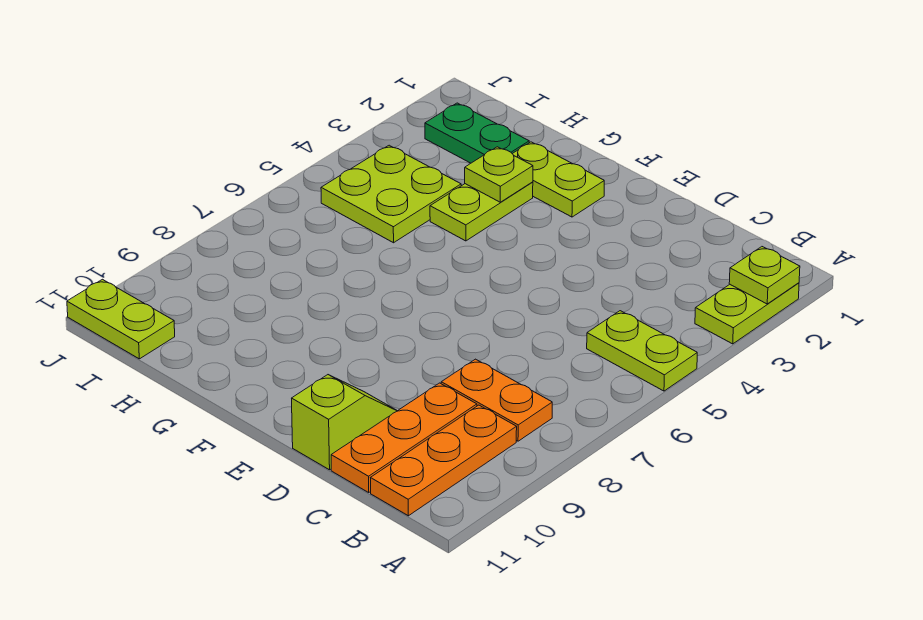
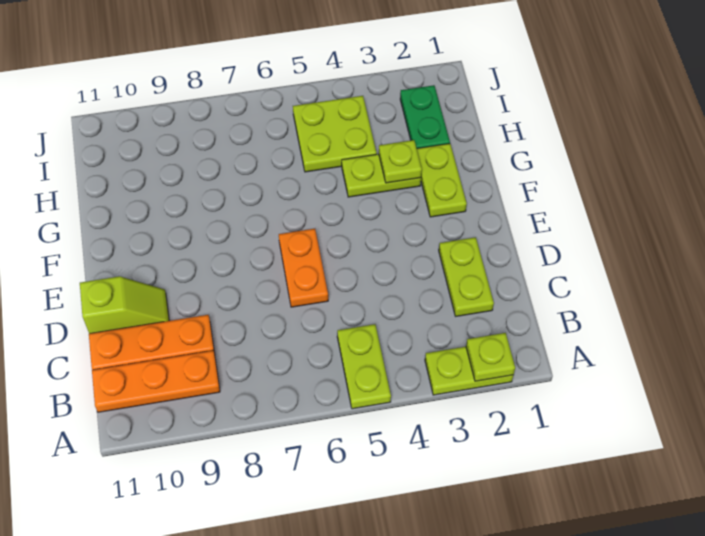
orange plate B8:C8 level 1 -> orange plate D6:E6 level 1
lime plate I11:J11 level 1 -> lime plate C2:D2 level 1

